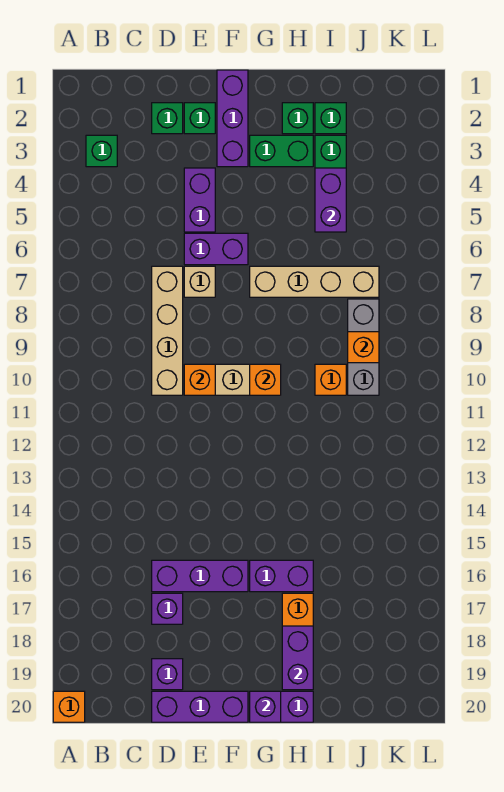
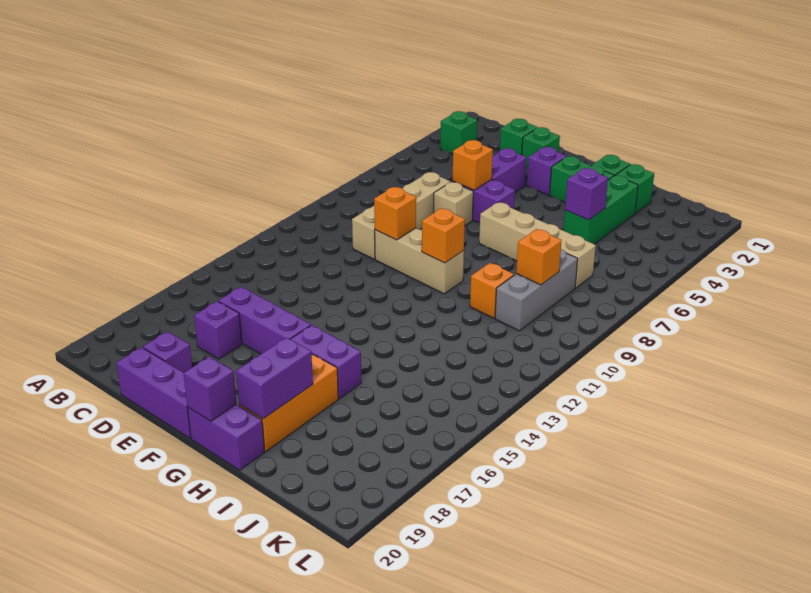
orange brick A20 level 1 -> orange brick E6 level 2
purple brick F1:F3 level 1 -> purple brick F3 level 1
purple brick I4:I5 level 2 -> purple brick I5 level 2

